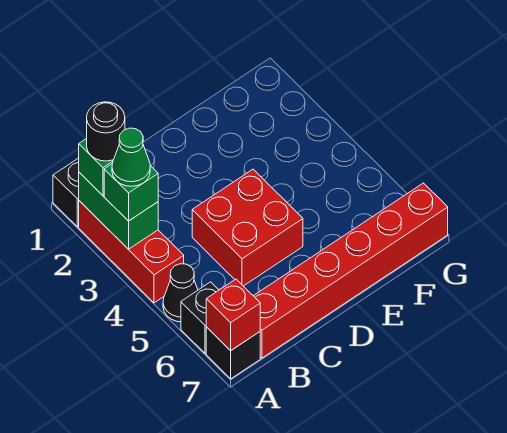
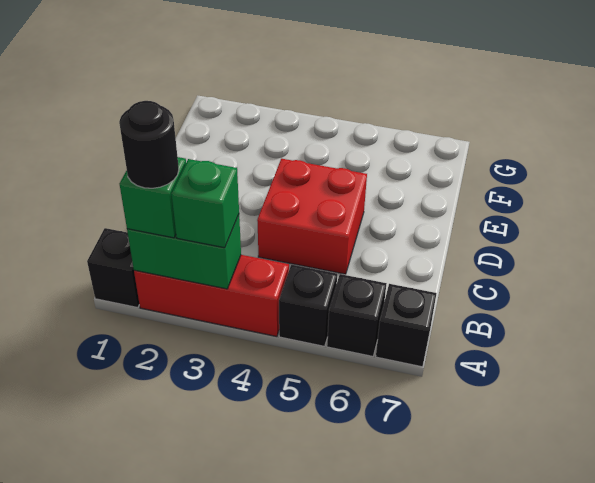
green cone A3 level 4 -> none
black cone A5 level 1 -> black brick A5 level 1
red brick A7 level 2 -> none
red brick B7:G7 level 1 -> none

